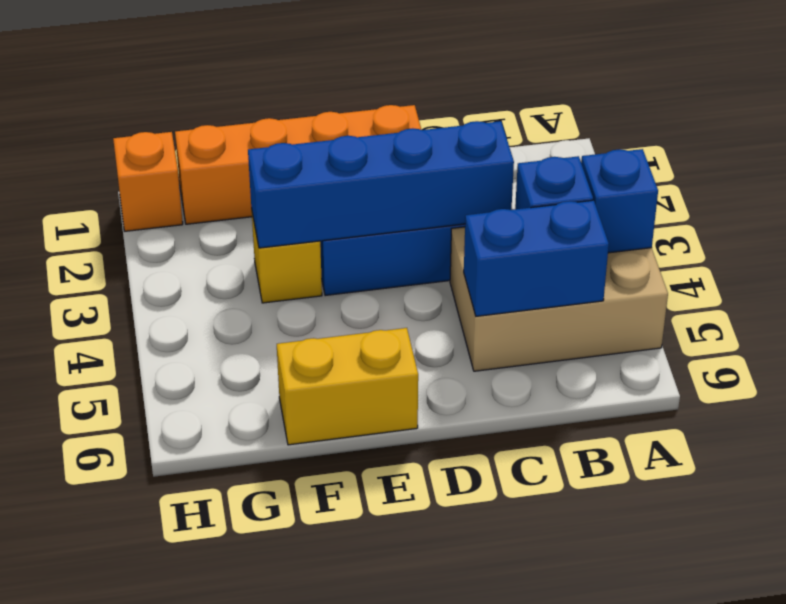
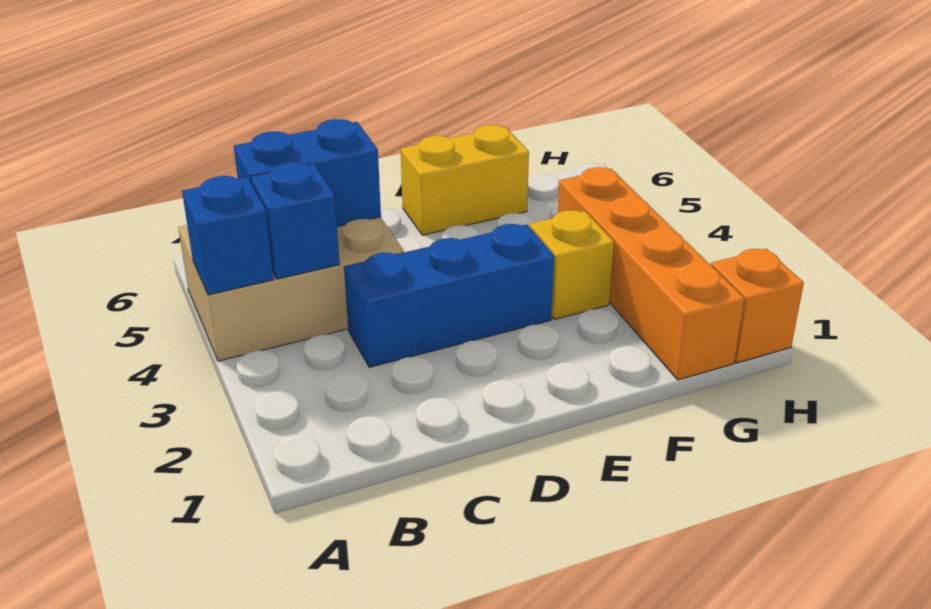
blue brick C3:F3 level 2 -> none
orange brick D1:G1 level 1 -> orange brick G1:G4 level 1

